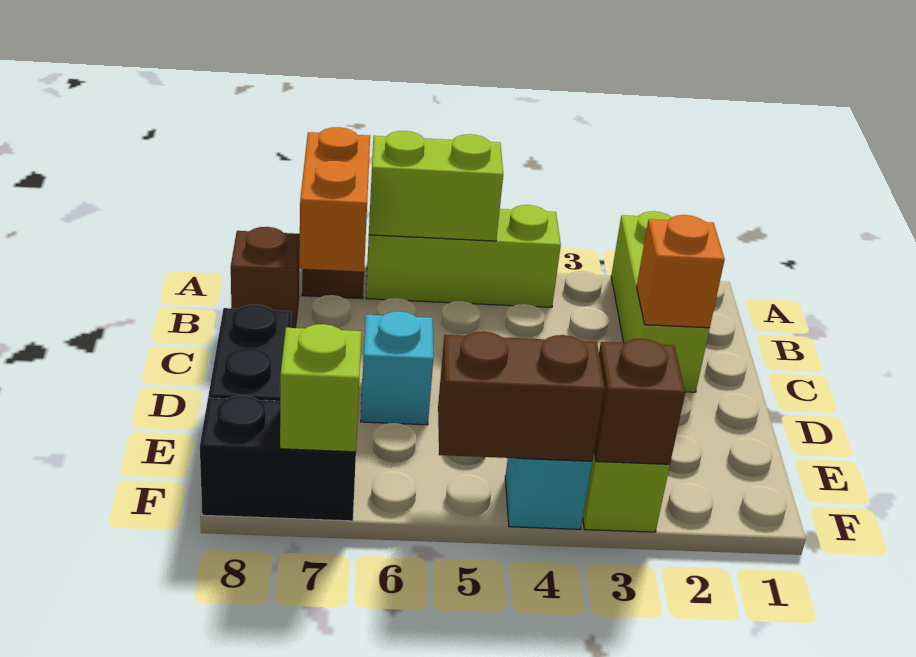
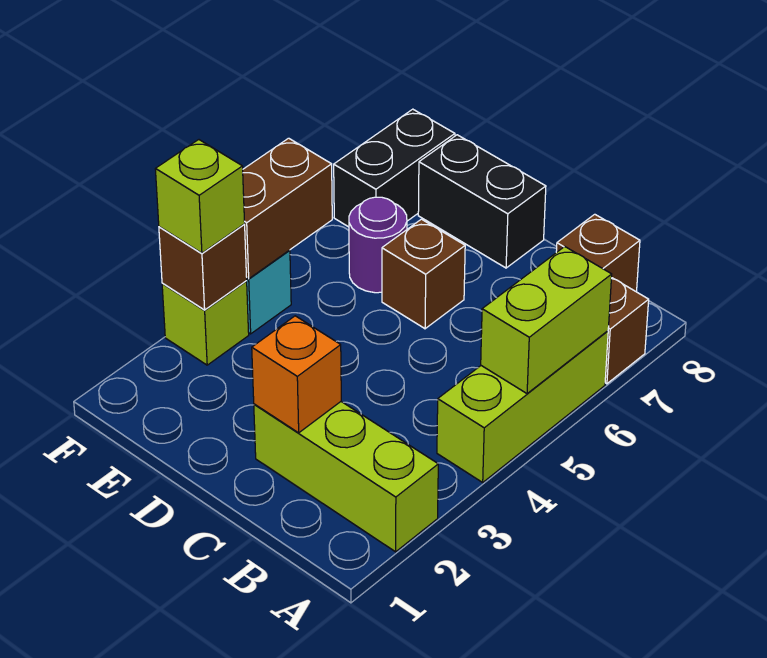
orange brick A7:B7 level 2 -> none
cyan brick D6 level 1 -> brown brick D6 level 1
none -> purple round brick E6 level 1
lime brick F7 level 2 -> lime brick F3 level 3

